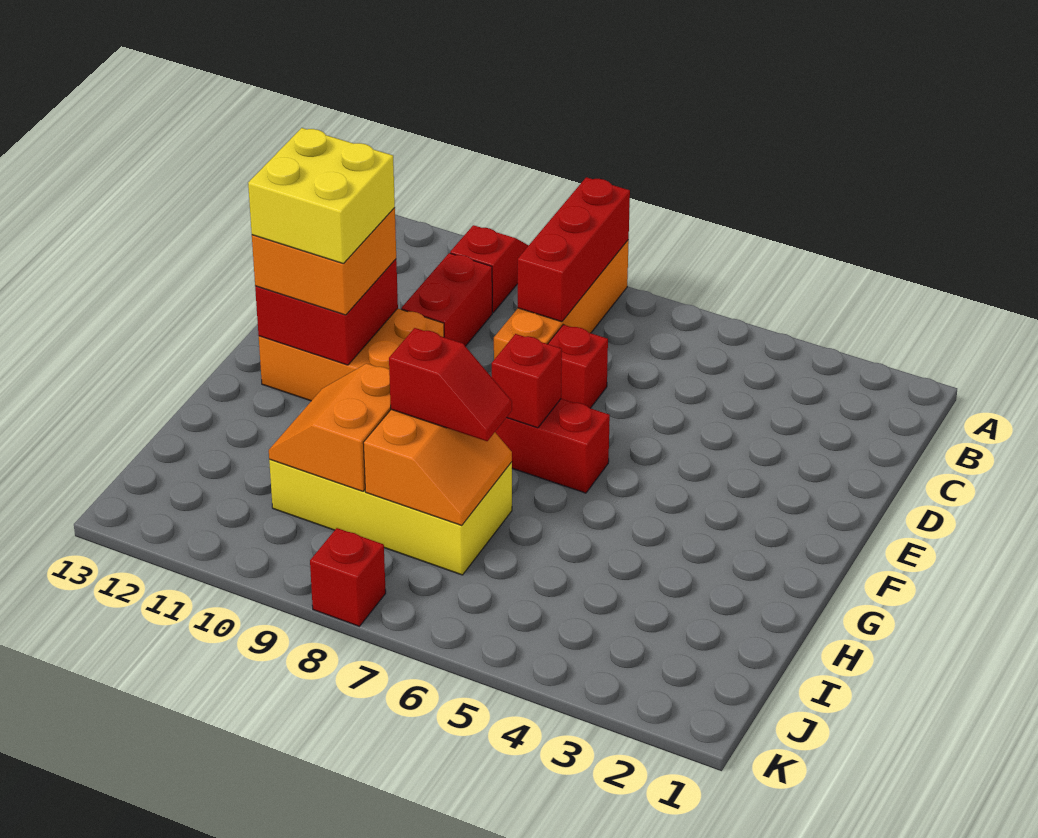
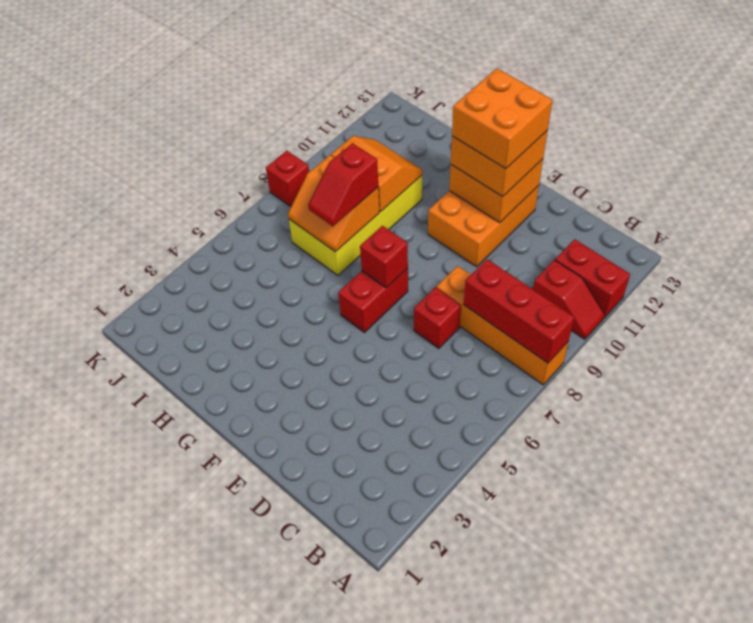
red brick C10:D10 level 1 -> red brick A11:B11 level 1
red brick E11:F12 level 2 -> orange brick E11:F12 level 2
yellow brick E11:F12 level 4 -> orange brick E11:F12 level 4

